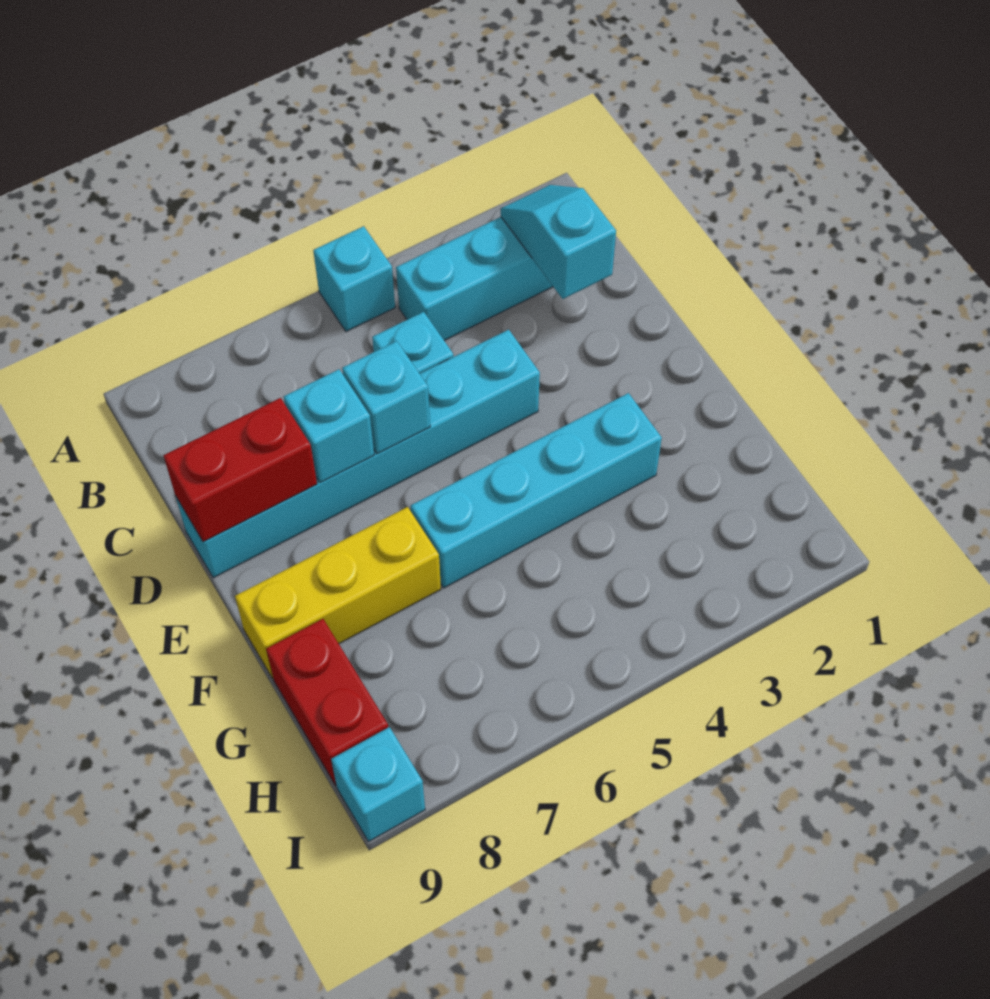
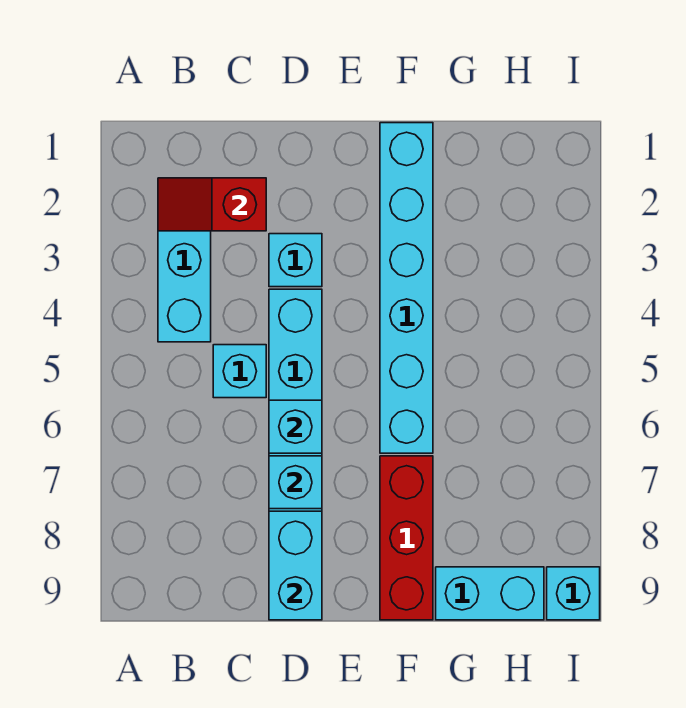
cyan brick A5 level 1 -> cyan brick D3 level 1
cyan slope B2:C2 level 2 top C -> red slope B2:C2 level 2 top C
red brick D8:D9 level 2 -> cyan brick D8:D9 level 2
cyan brick F3:F6 level 1 -> cyan brick F1:F6 level 1
yellow brick F7:F9 level 1 -> red brick F7:F9 level 1
red brick G9:H9 level 1 -> cyan brick G9:H9 level 1

